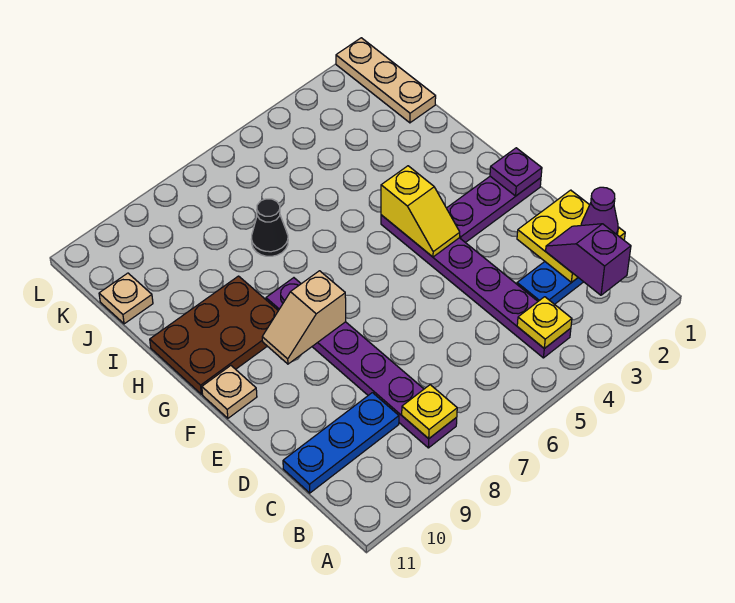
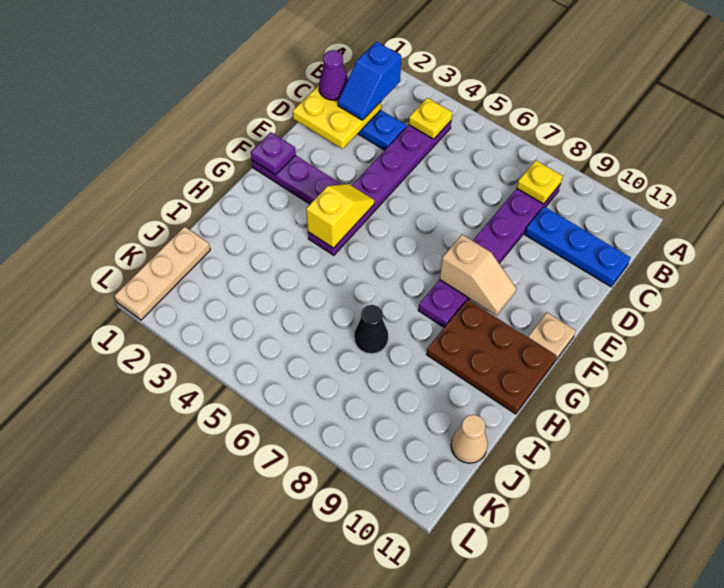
purple slope B2:C2 level 3 top B -> blue slope B2:C2 level 3 top B
tan plate J11 level 1 -> tan cone J11 level 1

